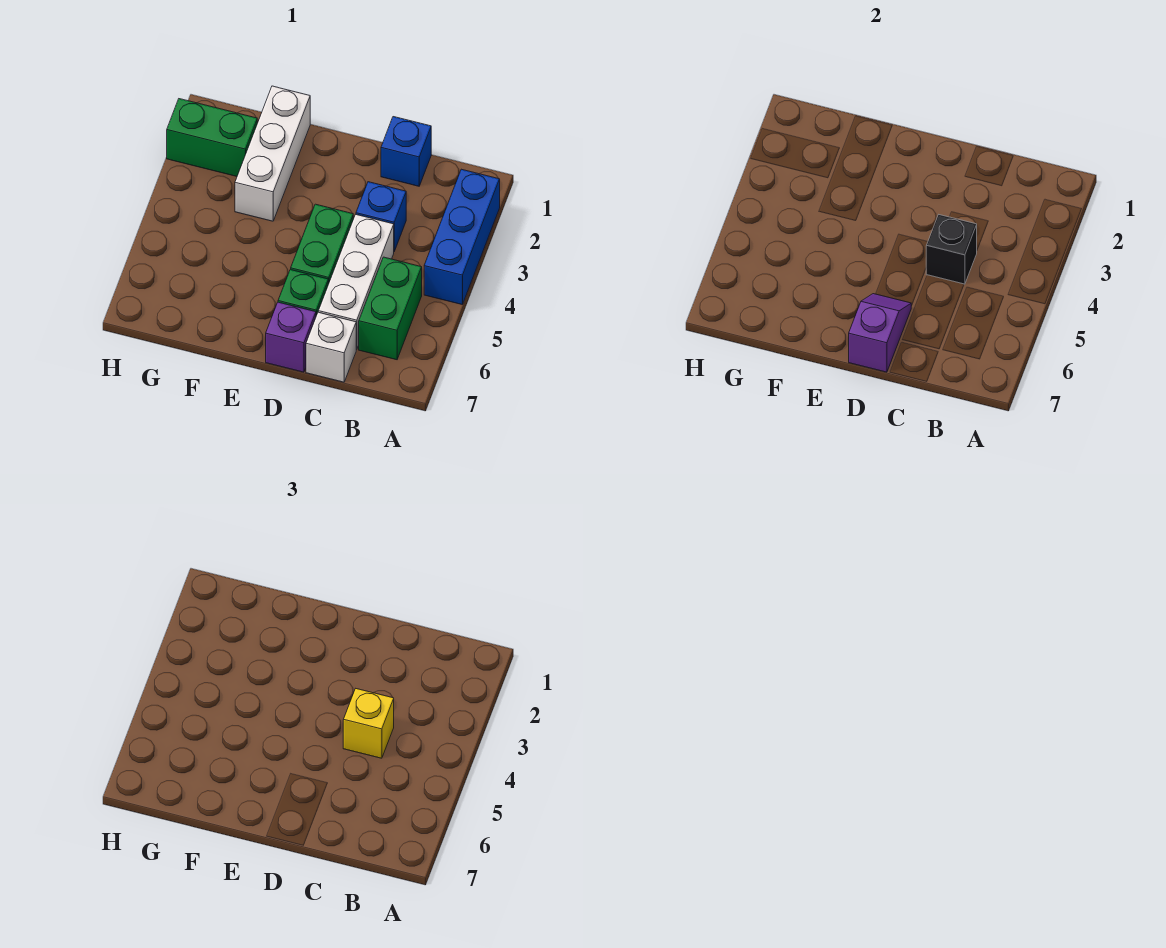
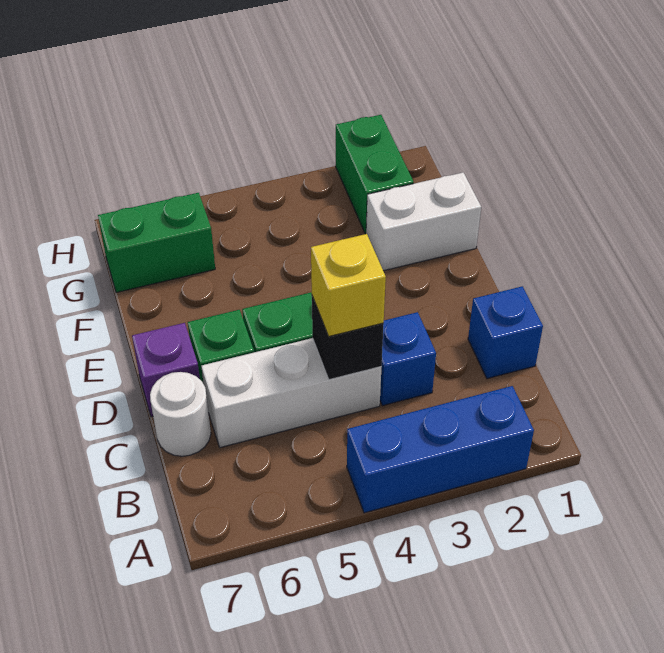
green brick B5:B6 level 1 -> green brick G6:G7 level 1
white brick C7 level 1 -> white round brick C7 level 1
purple slope D6:D7 level 2 top 7 -> none
white brick F1:F3 level 1 -> white brick F1:F2 level 1

